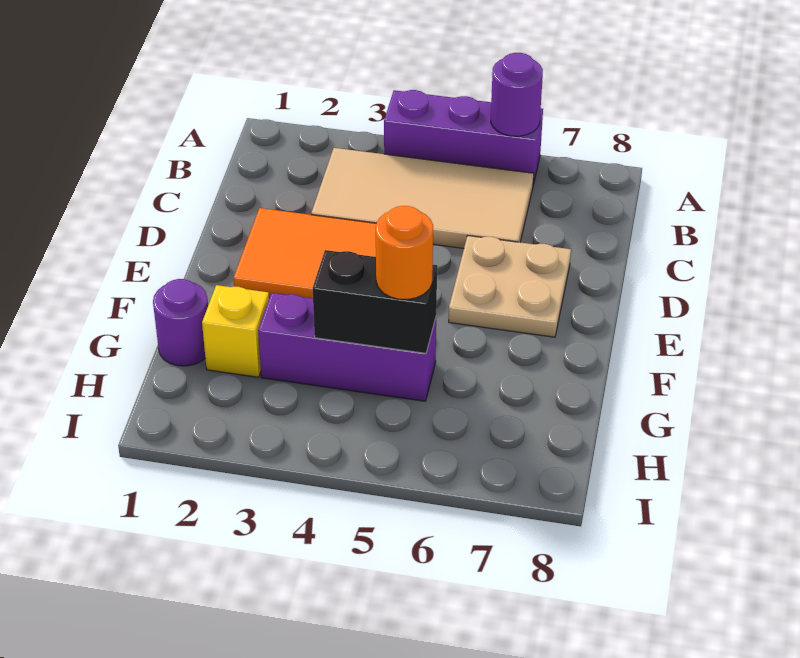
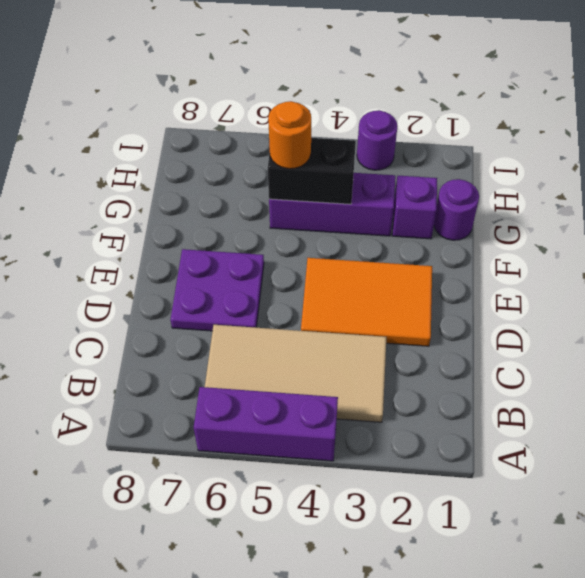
purple round brick A6 level 2 -> purple round brick I3 level 1
tan plate D6:E7 level 1 -> purple plate D6:E7 level 1
yellow brick G2 level 1 -> purple brick G2 level 1

